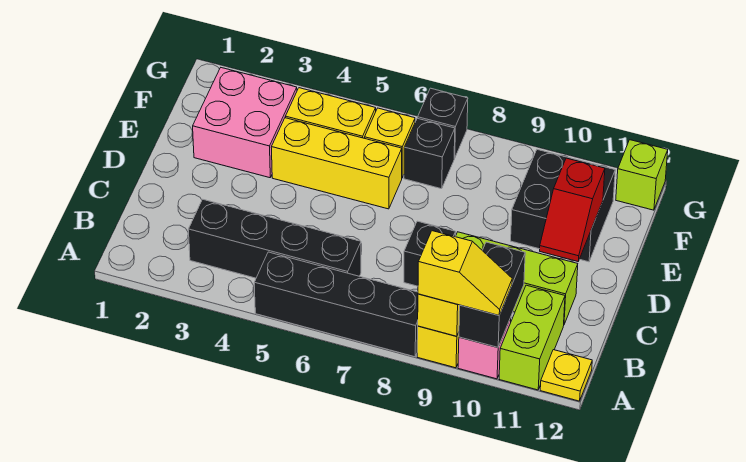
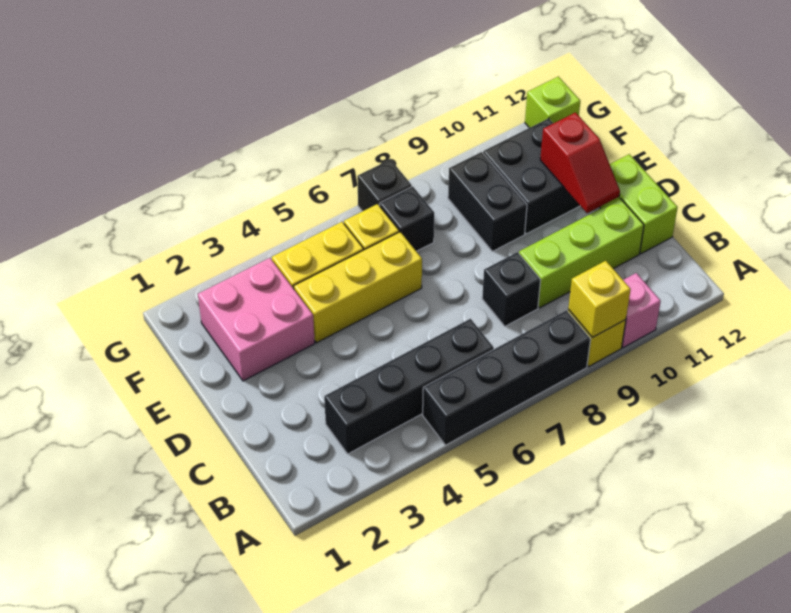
yellow slope A9:A10 level 3 top 9 -> none
black brick A10:B10 level 2 -> black brick E9:F9 level 1
lime brick A11:B11 level 1 -> lime brick C12:D12 level 1
yellow plate A12 level 1 -> none

